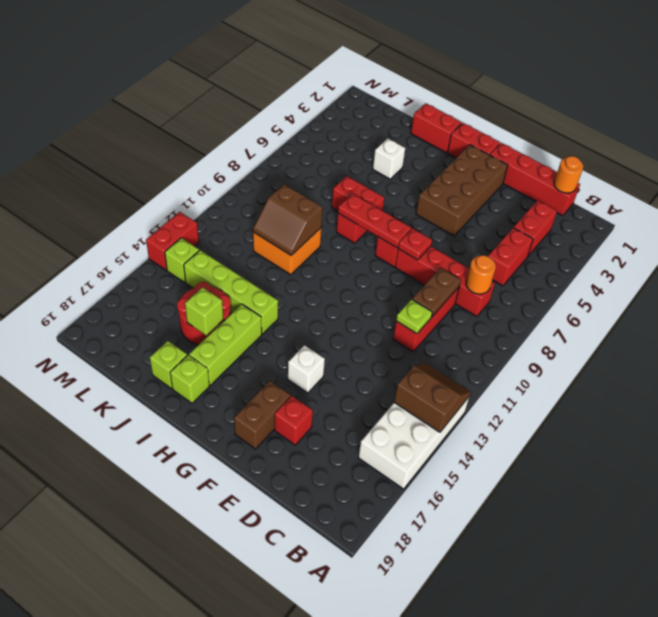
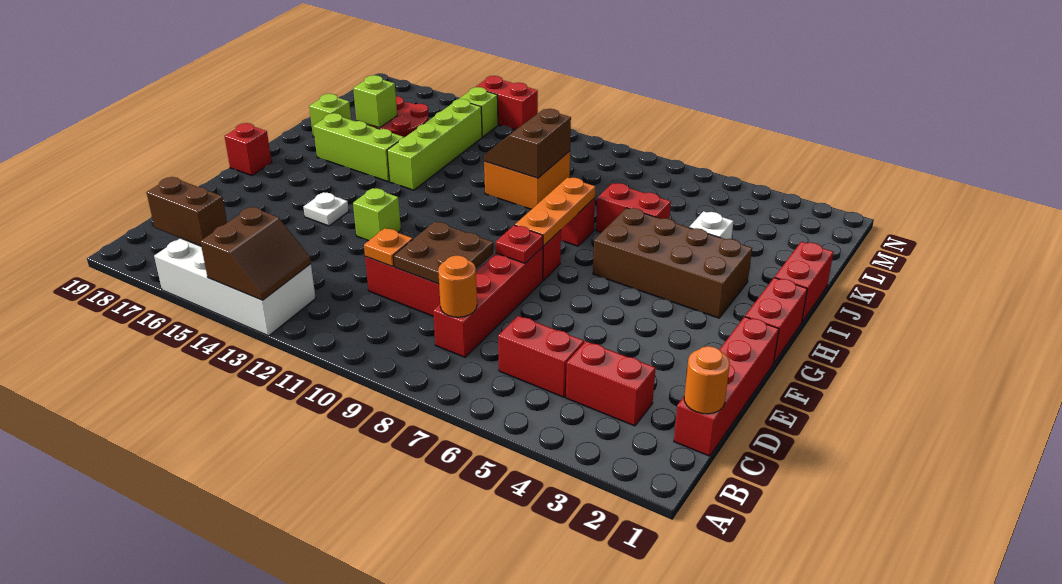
brown plate D9:D10 level 2 -> brown plate D9:E10 level 2
lime plate D11 level 2 -> orange plate D11 level 2
red brick E17 level 1 -> red brick G19 level 1
brown brick F2:G5 level 1 -> brown brick H3:I6 level 1
white brick F15 level 1 -> white plate F15 level 1
brown brick F17:F18 level 1 -> brown brick B16:B17 level 2
red plate G8:I8 level 2 -> orange plate G8:I8 level 2
red brick I7:J7 level 1 -> red brick J6:J7 level 1
lime brick I18 level 1 -> lime brick F13 level 1

